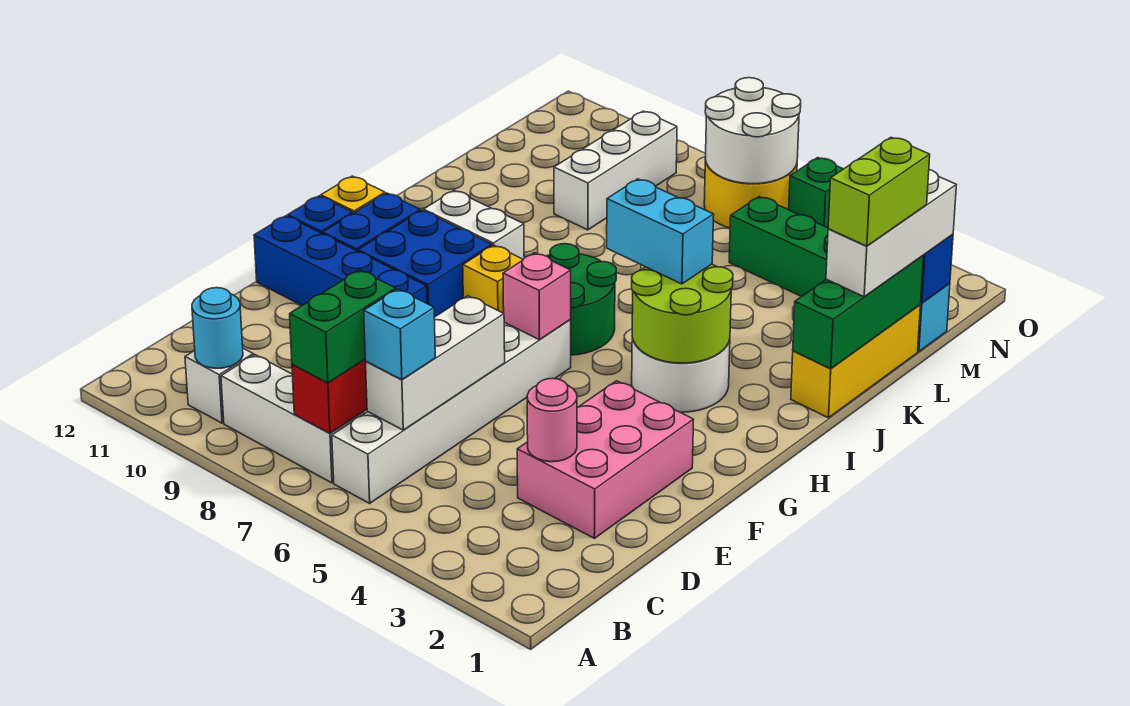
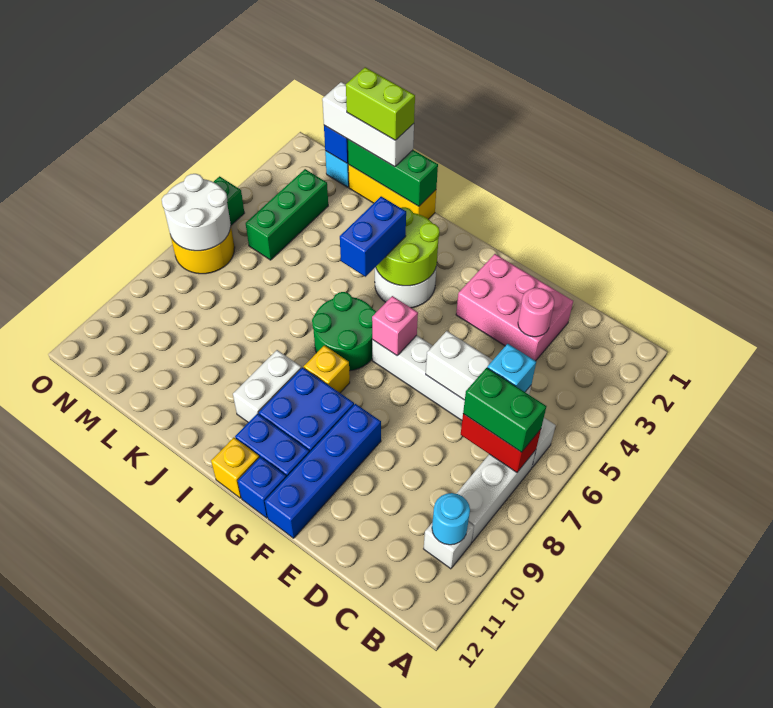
cyan brick I4:I5 level 3 -> blue brick I4:I5 level 3
white brick L9:N9 level 1 -> none

